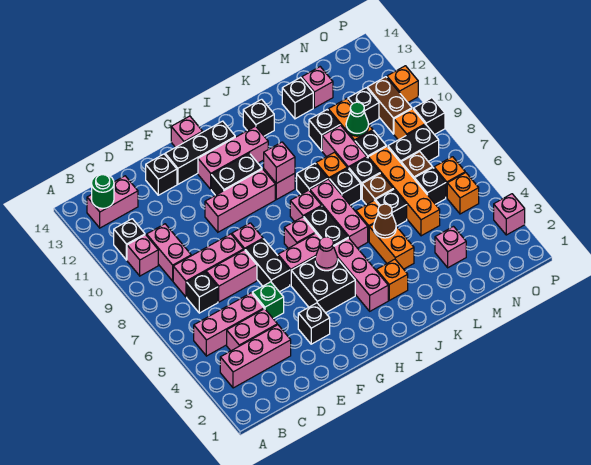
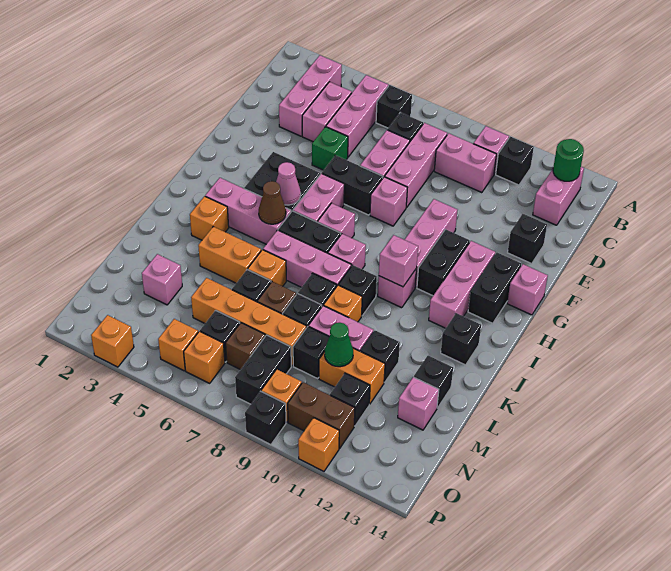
black brick F3 level 1 -> black brick B6 level 1
black brick F13:H13 level 1 -> black brick G13:H13 level 1
brown cone K5 level 2 -> brown cone I5 level 2
pink brick P3 level 1 -> orange brick P3 level 1

